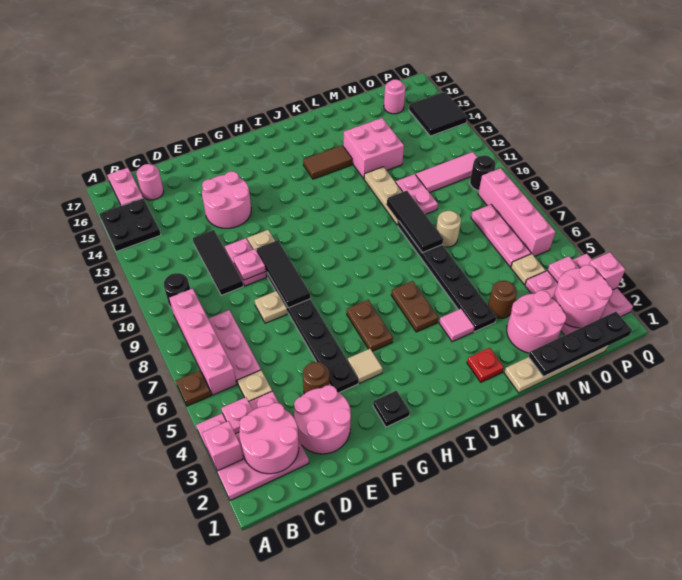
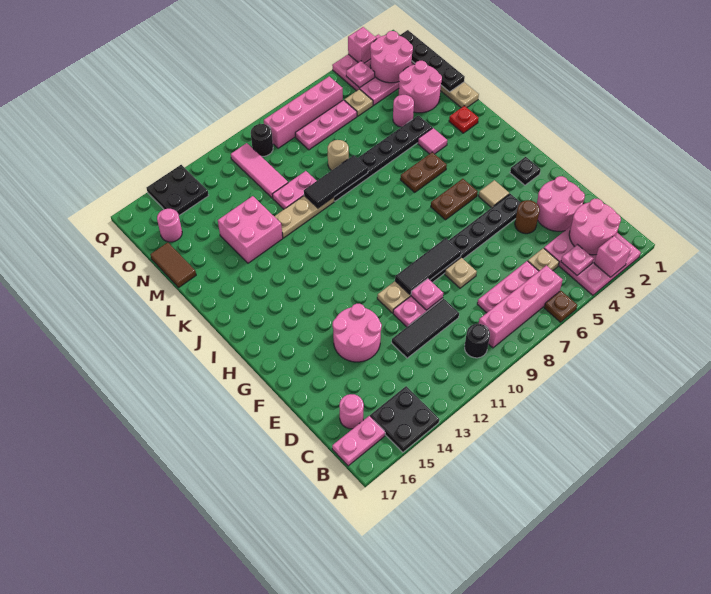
brown tile J14:K14 level 1 -> brown tile M17:N17 level 1
brown round brick M4 level 1 -> pink round brick M4 level 1
black tile P14:Q15 level 1 -> black plate P14:Q15 level 1

